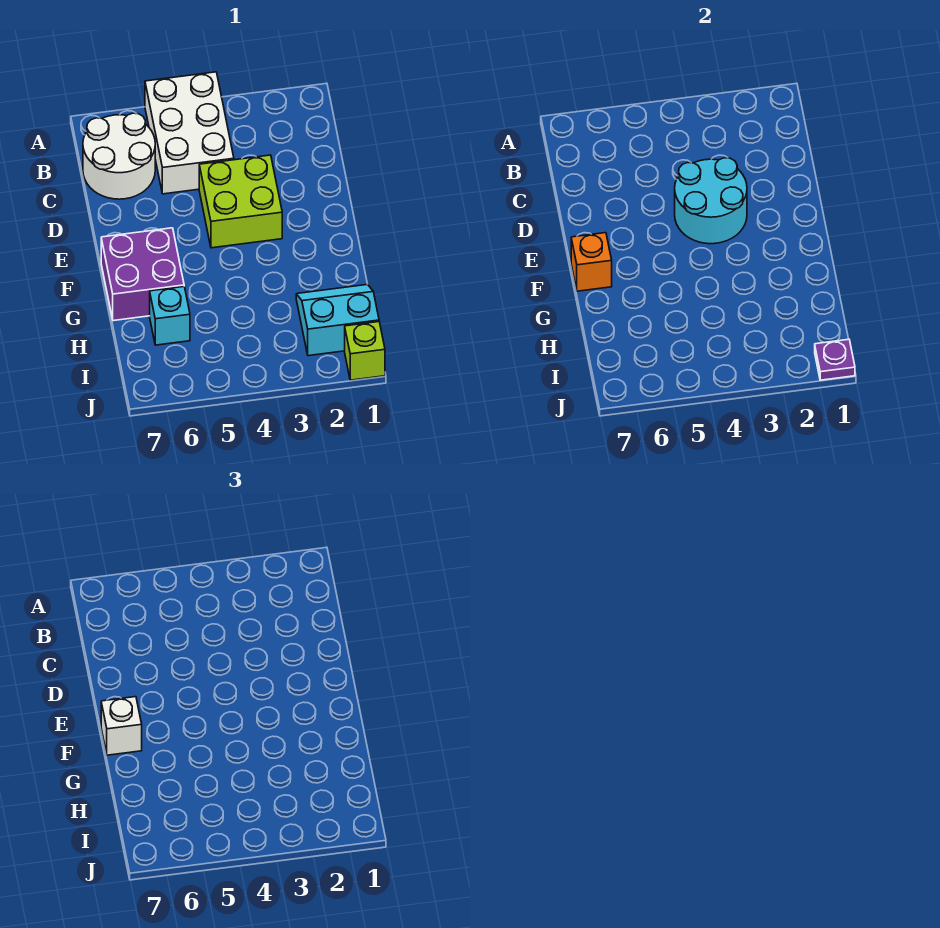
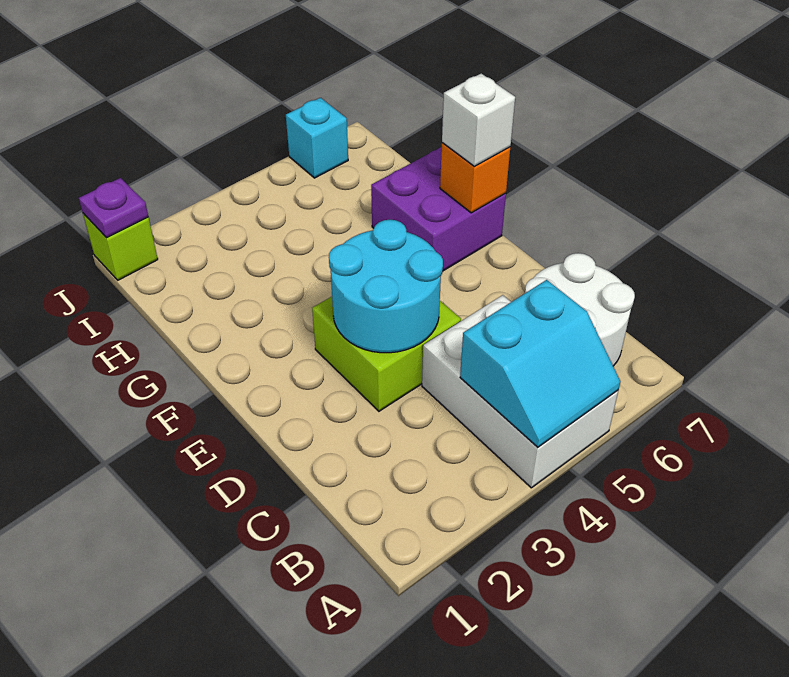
cyan slope H1:I2 level 1 top I -> cyan slope A4:B5 level 2 top B
cyan brick H6 level 1 -> cyan brick J6 level 1

